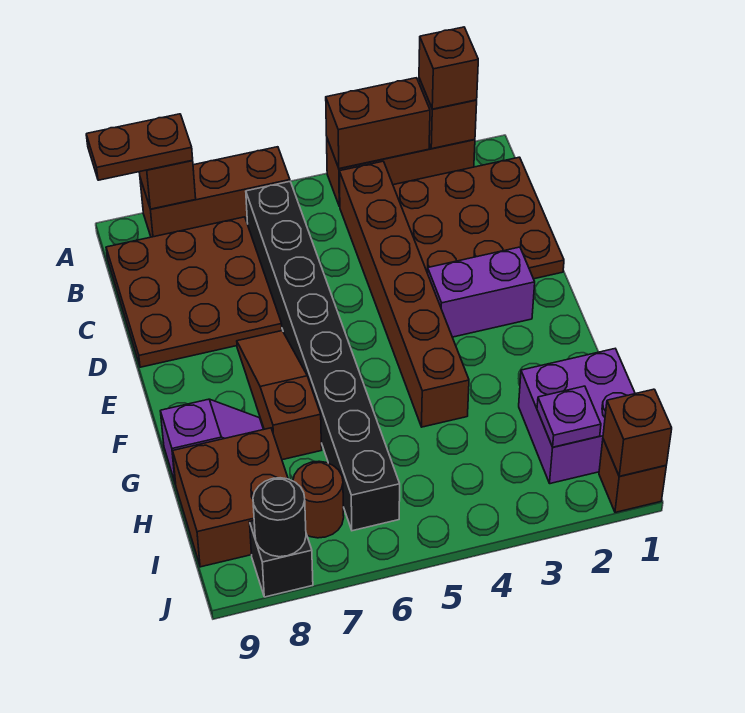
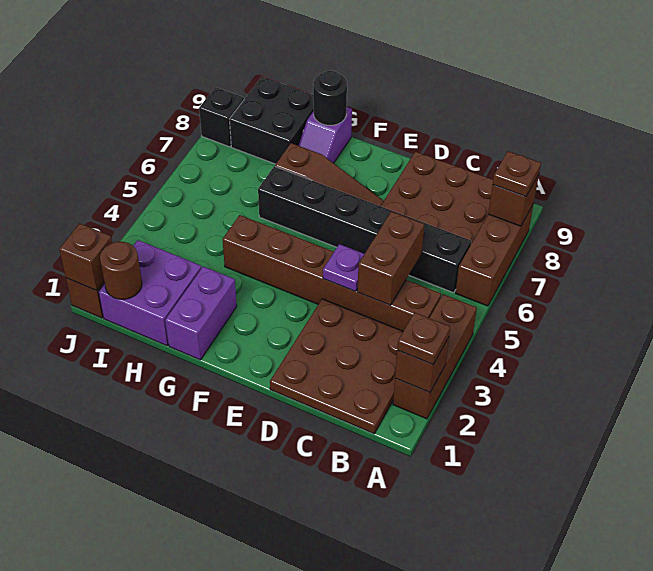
brown brick A2 level 3 -> brown plate A2 level 3
brown brick A3:A4 level 2 -> brown brick C4:C5 level 2
brown plate A8:A9 level 3 -> brown plate A8 level 3
black brick B6:I6 level 1 -> black brick B6:G6 level 1
purple brick E2:E3 level 1 -> purple brick G1:G2 level 1
brown brick H8:I9 level 1 -> black brick H8:I9 level 1
purple plate I2 level 2 -> purple plate D4 level 2
brown round brick I7 level 1 -> brown round brick I1 level 2
black round brick J8 level 2 -> black round brick G9 level 2

